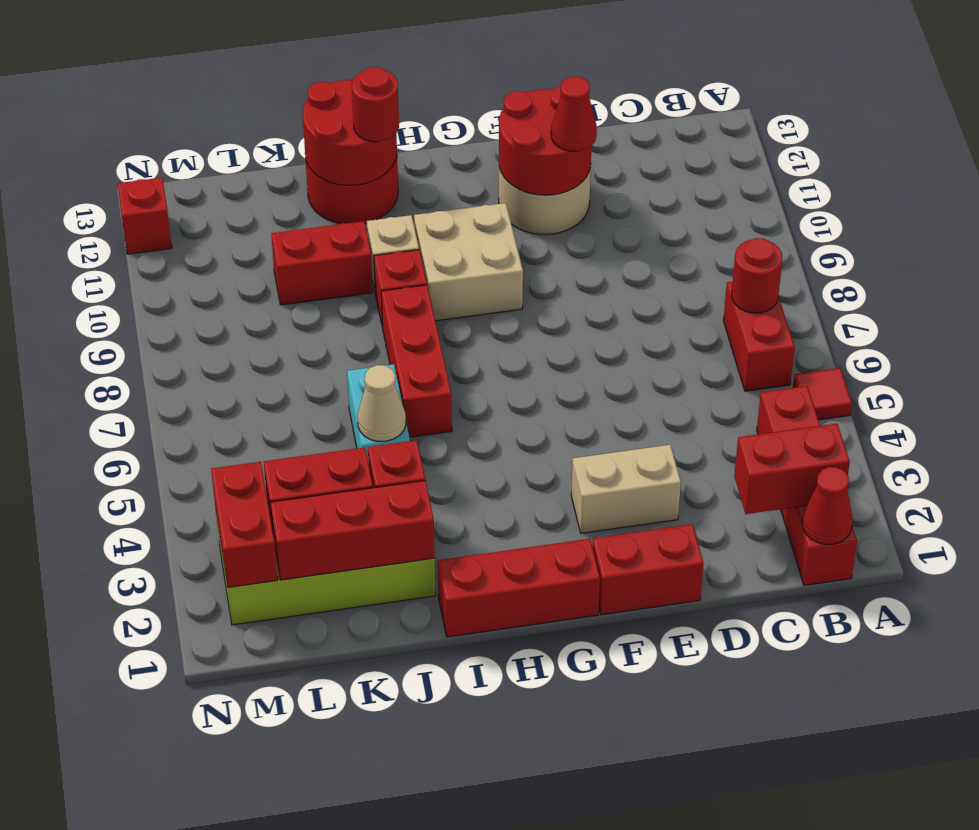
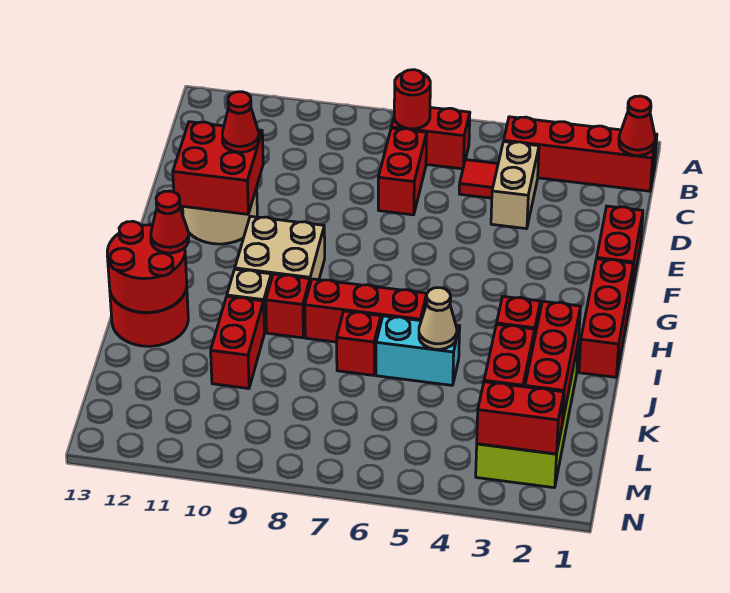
red tile A5 level 1 -> red tile C5 level 1
red brick B2:C2 level 2 -> red brick C7:D7 level 1
tan brick E3:F3 level 1 -> tan brick C4:D4 level 1
red round brick E11:F12 level 2 -> red brick E11:F12 level 2
red round brick I12 level 3 -> red cone I12 level 3
red brick N12 level 1 -> red brick J7 level 1

